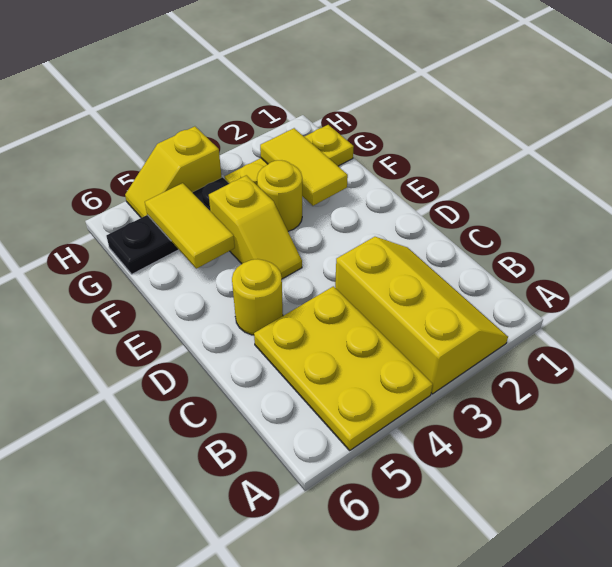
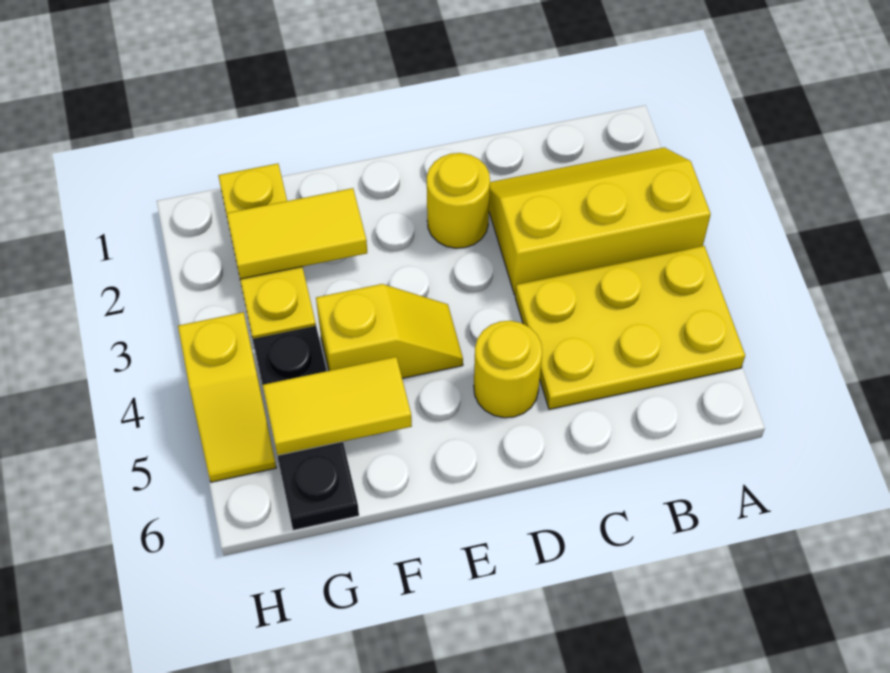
yellow round brick F3 level 1 -> yellow round brick D2 level 1

